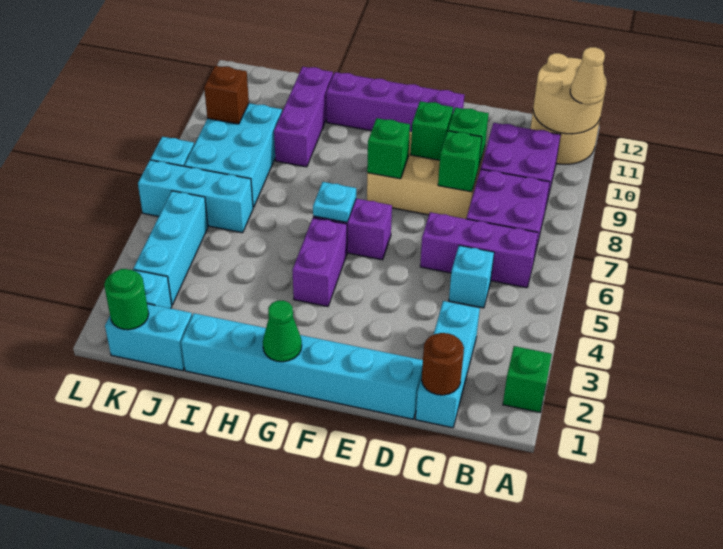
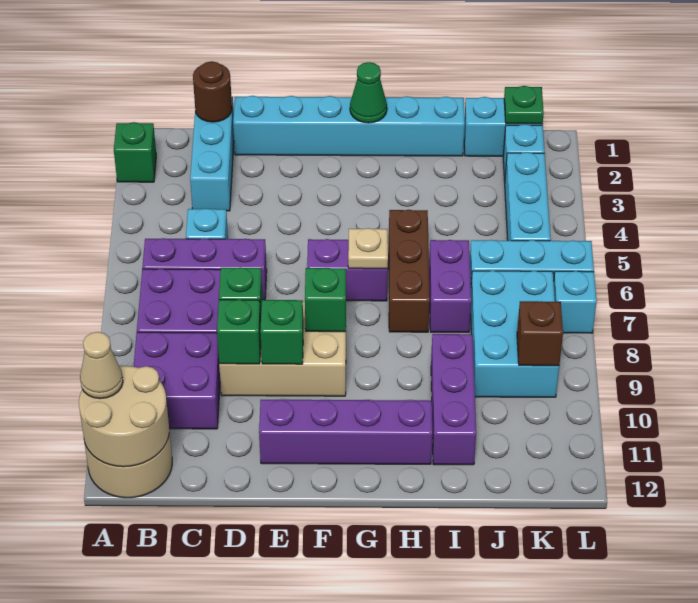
purple brick G4:G5 level 1 -> purple brick I6:I7 level 1
cyan plate G6 level 2 -> tan plate G6 level 2
none -> brown brick H5:H7 level 1
green round brick K1 level 2 -> green plate K1 level 2

